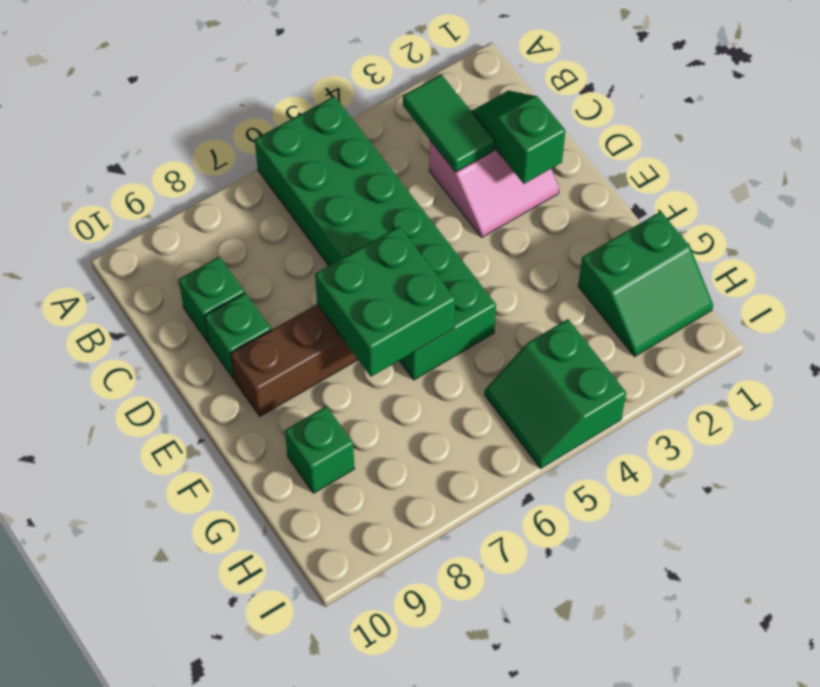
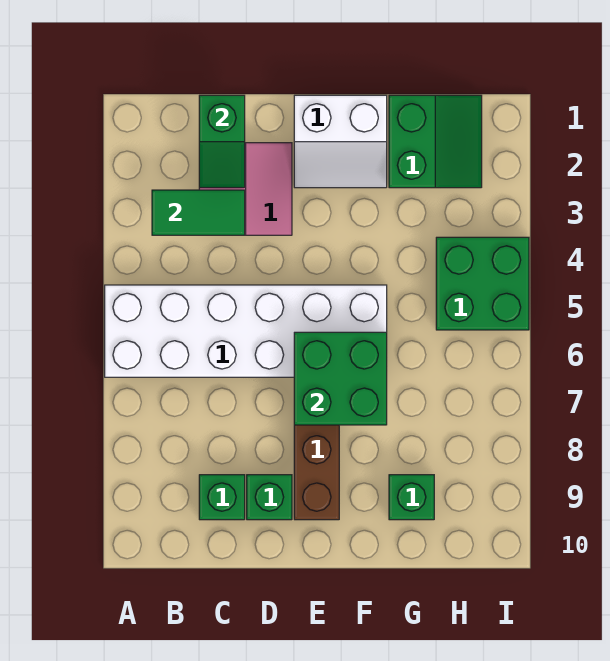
green brick A5:F6 level 1 -> white brick A5:F6 level 1
green slope C2:D2 level 2 top D -> green slope C1:C2 level 2 top 1
none -> white slope E1:F2 level 1 top 1
green slope H4:I5 level 1 top 4 -> green brick H4:I5 level 1

